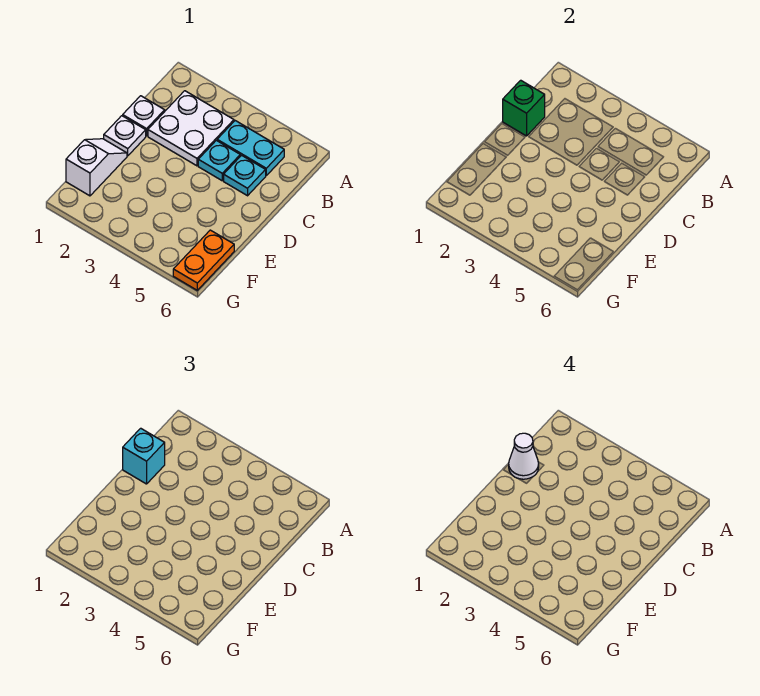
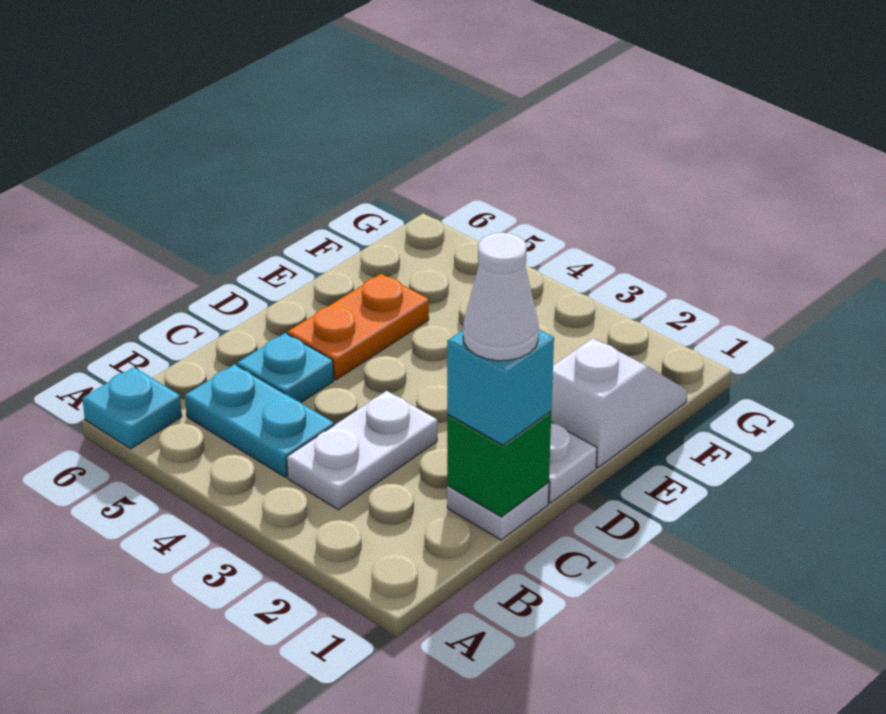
white plate B2:C3 level 1 -> white plate B3:C3 level 1
cyan plate C4 level 1 -> cyan plate A6 level 1
white slope E1:F1 level 1 top F -> white slope E1:F1 level 1 top E
orange plate F6:G6 level 1 -> orange plate D5:E5 level 1

